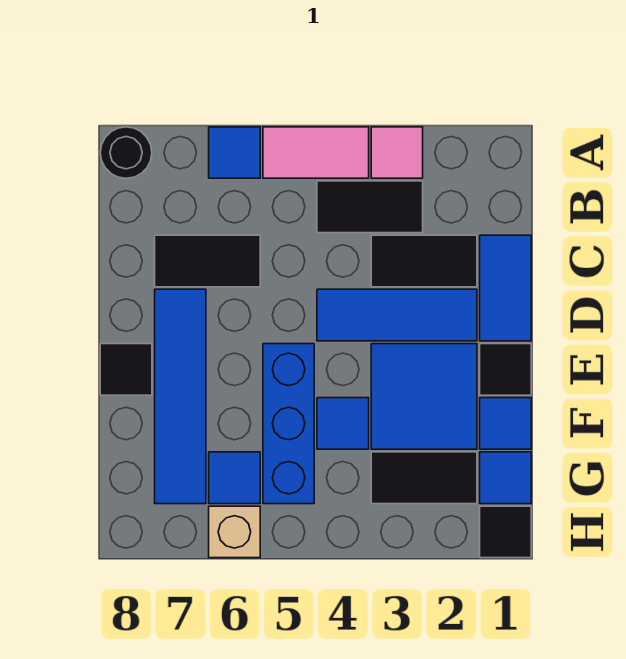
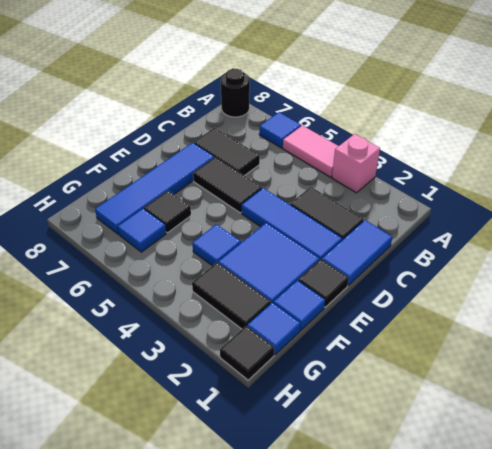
pink tile A3 level 1 -> pink brick A3 level 1
black tile B3:B4 level 1 -> black tile D5:D6 level 1
blue brick E5:G5 level 1 -> none
black tile E8 level 1 -> black tile F6 level 1
tan brick H6 level 1 -> none

